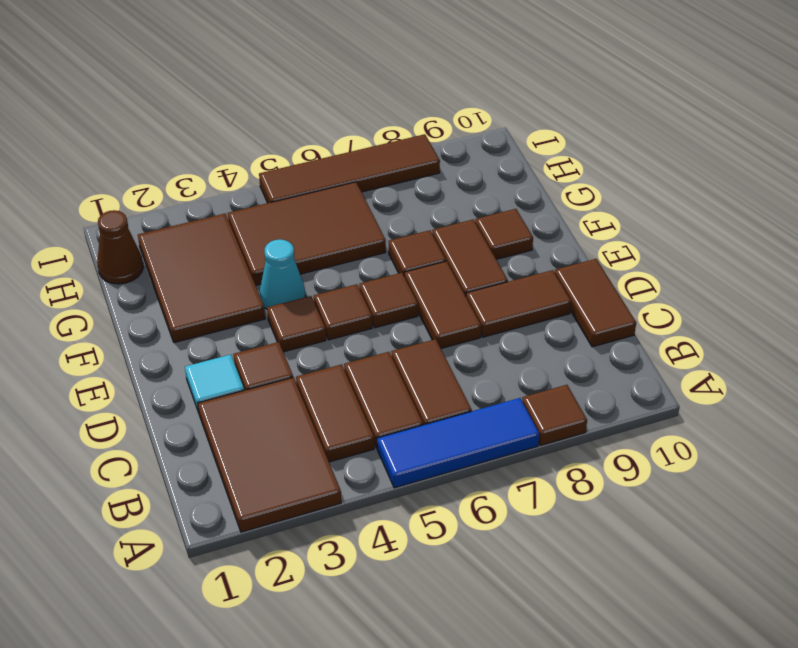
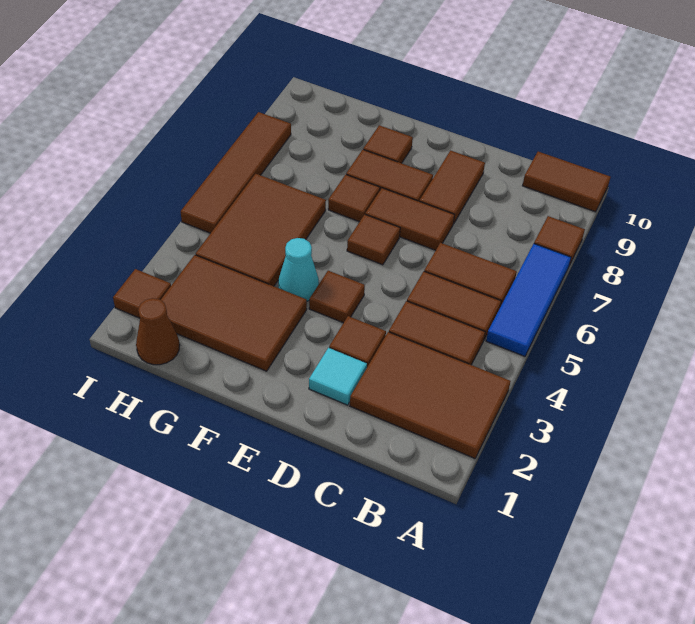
brown tile C10:D10 level 1 -> brown tile A10:B10 level 1
brown tile E5 level 1 -> brown tile I2 level 1

